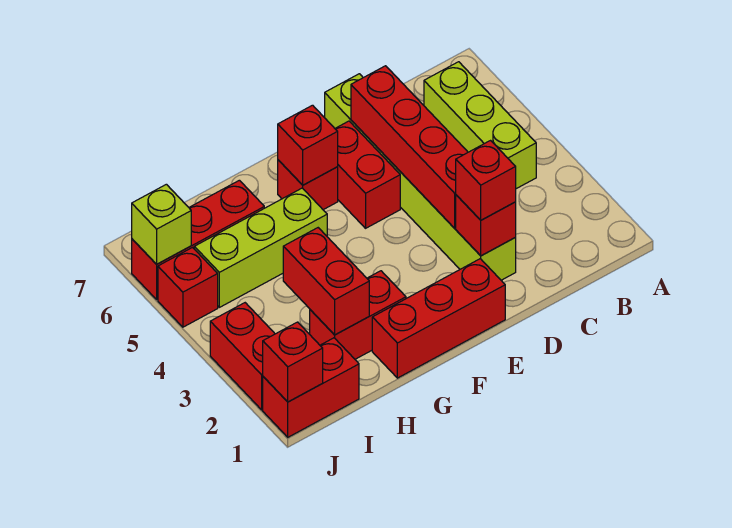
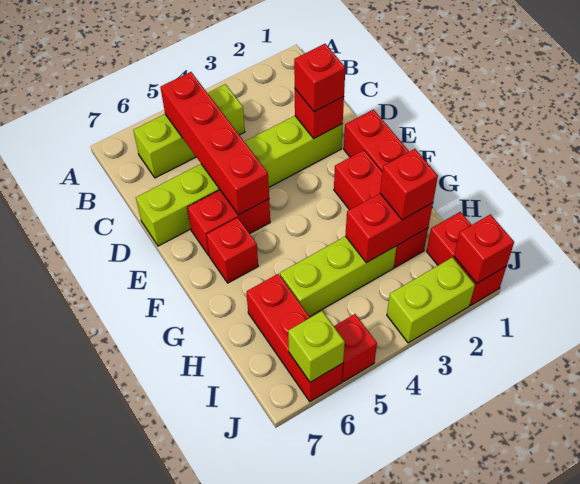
red brick D3:D6 level 2 -> red brick B5:E5 level 2
red brick F6 level 2 -> red brick H2 level 3
red brick G2:H2 level 1 -> red brick F2:H2 level 1
lime brick G5:I5 level 1 -> lime brick H3:H5 level 1
red brick J2:J3 level 1 -> lime brick J2:J3 level 1

